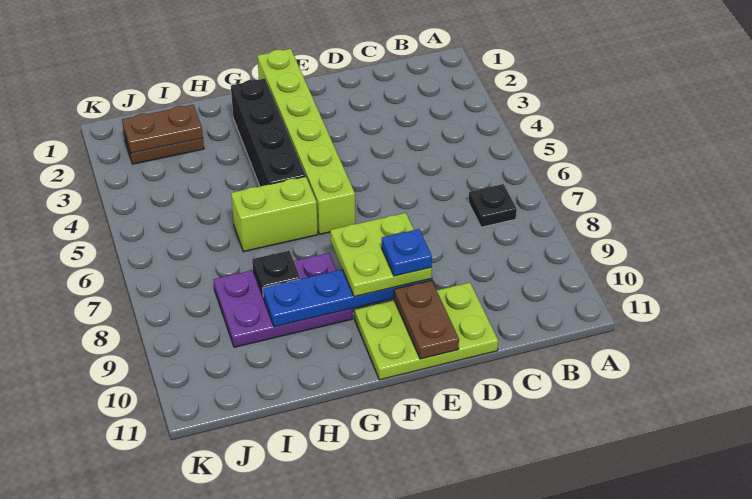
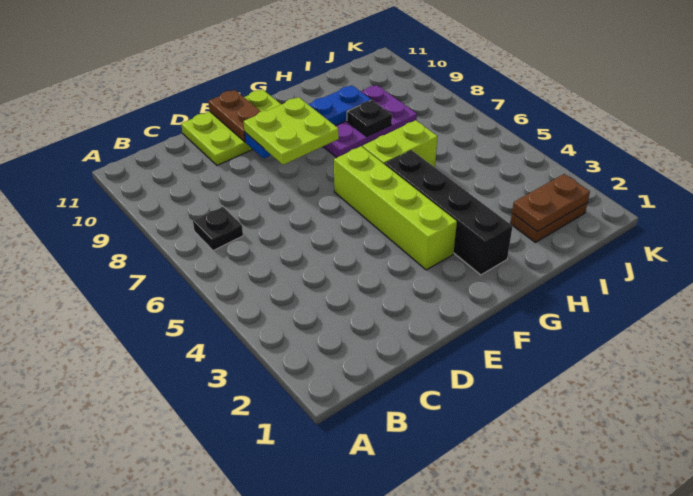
blue plate E9 level 4 -> none
lime brick F1:F6 level 1 -> lime brick F3:F6 level 1

